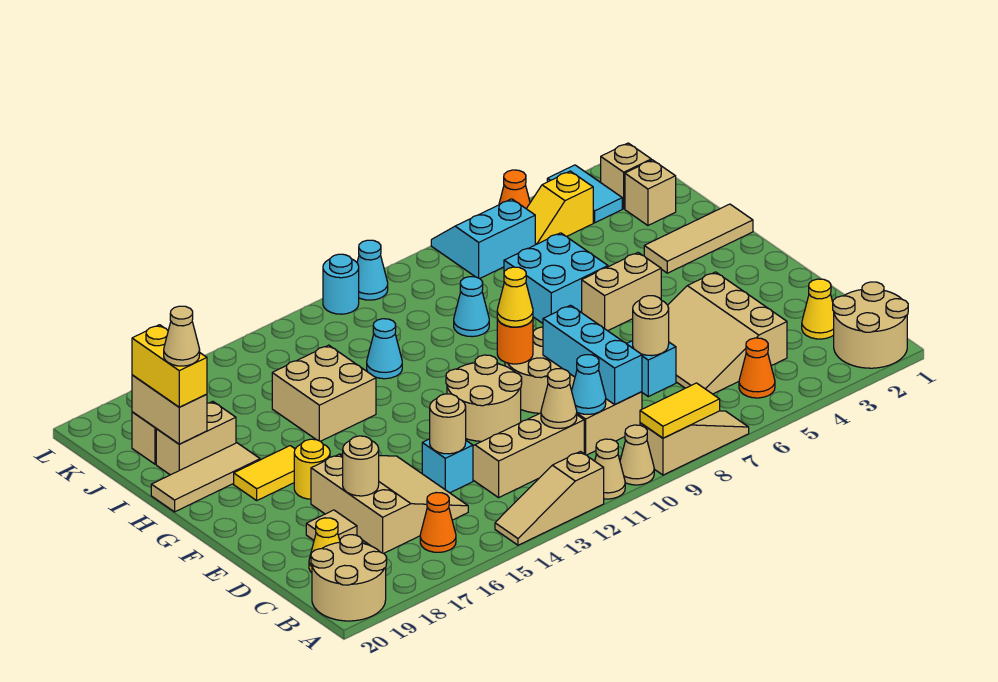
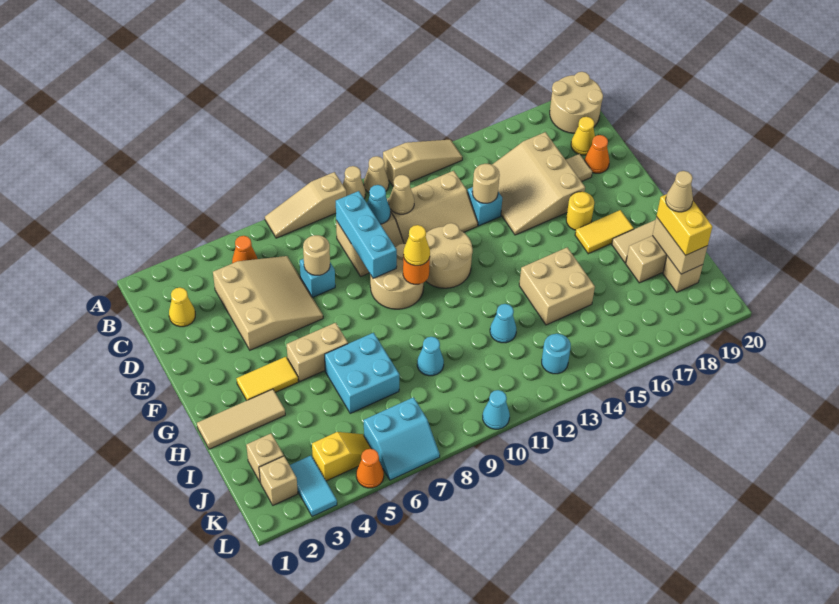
tan round brick A1:B2 level 1 -> none
yellow tile A8:A9 level 2 -> yellow tile G3:G4 level 1
orange cone B16 level 1 -> orange cone D19 level 1
tan round brick D17 level 2 -> none
cyan round brick L11 level 1 -> cyan round brick K13 level 1

